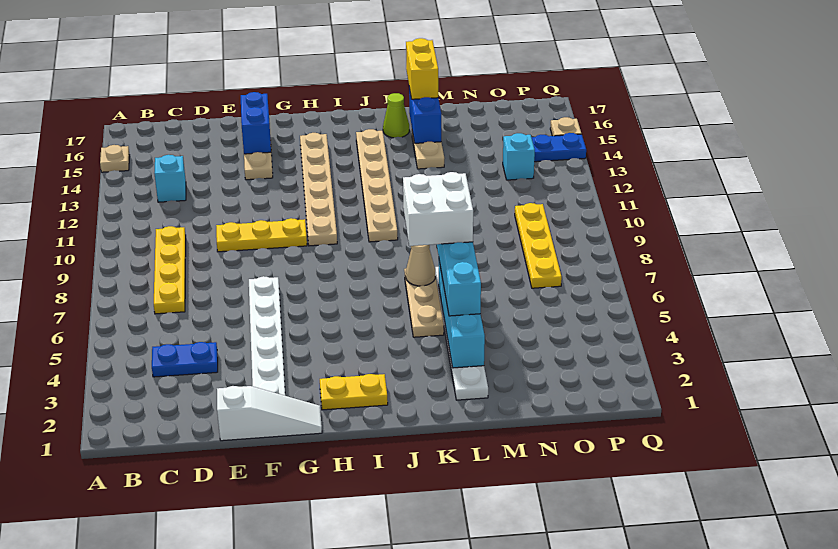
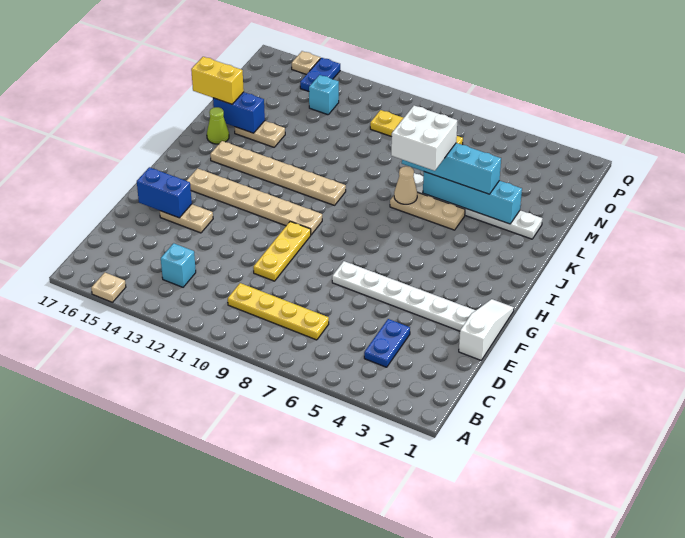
yellow plate H2:I2 level 1 -> none

